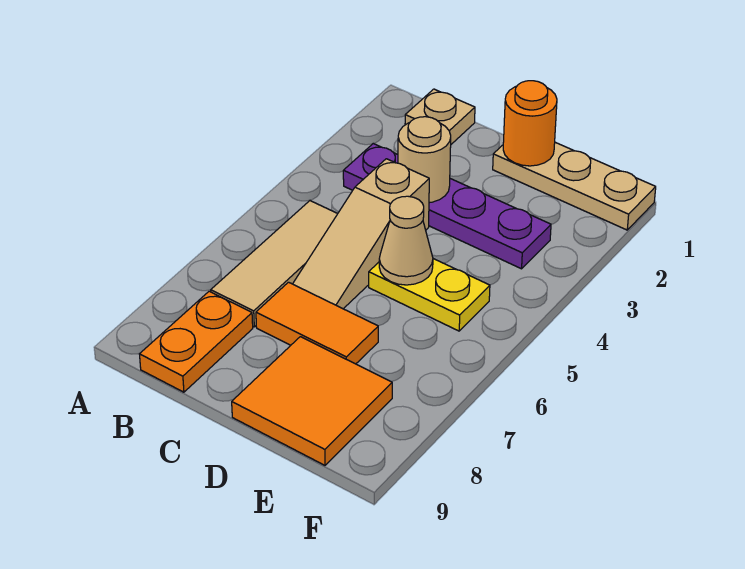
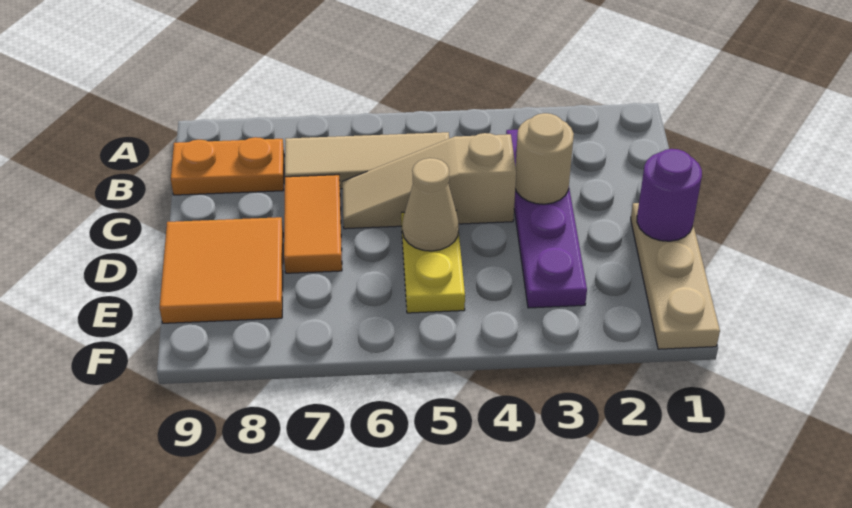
tan plate B1 level 1 -> none
orange round brick D1 level 2 -> purple round brick D1 level 2

